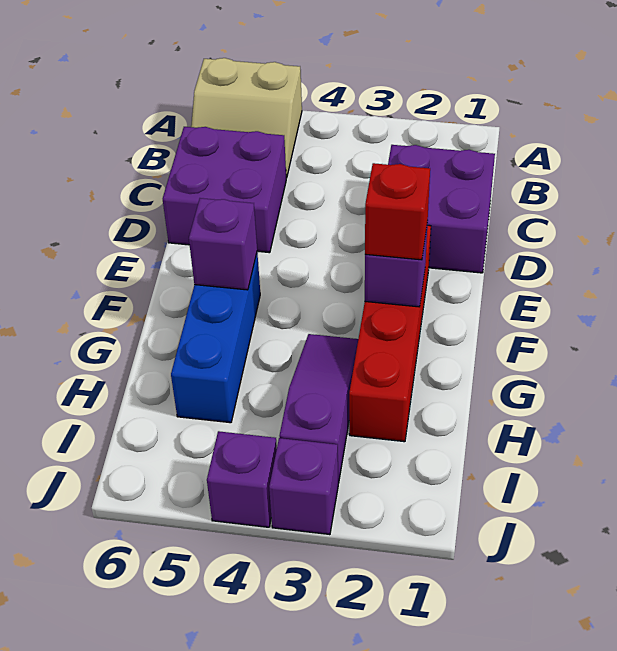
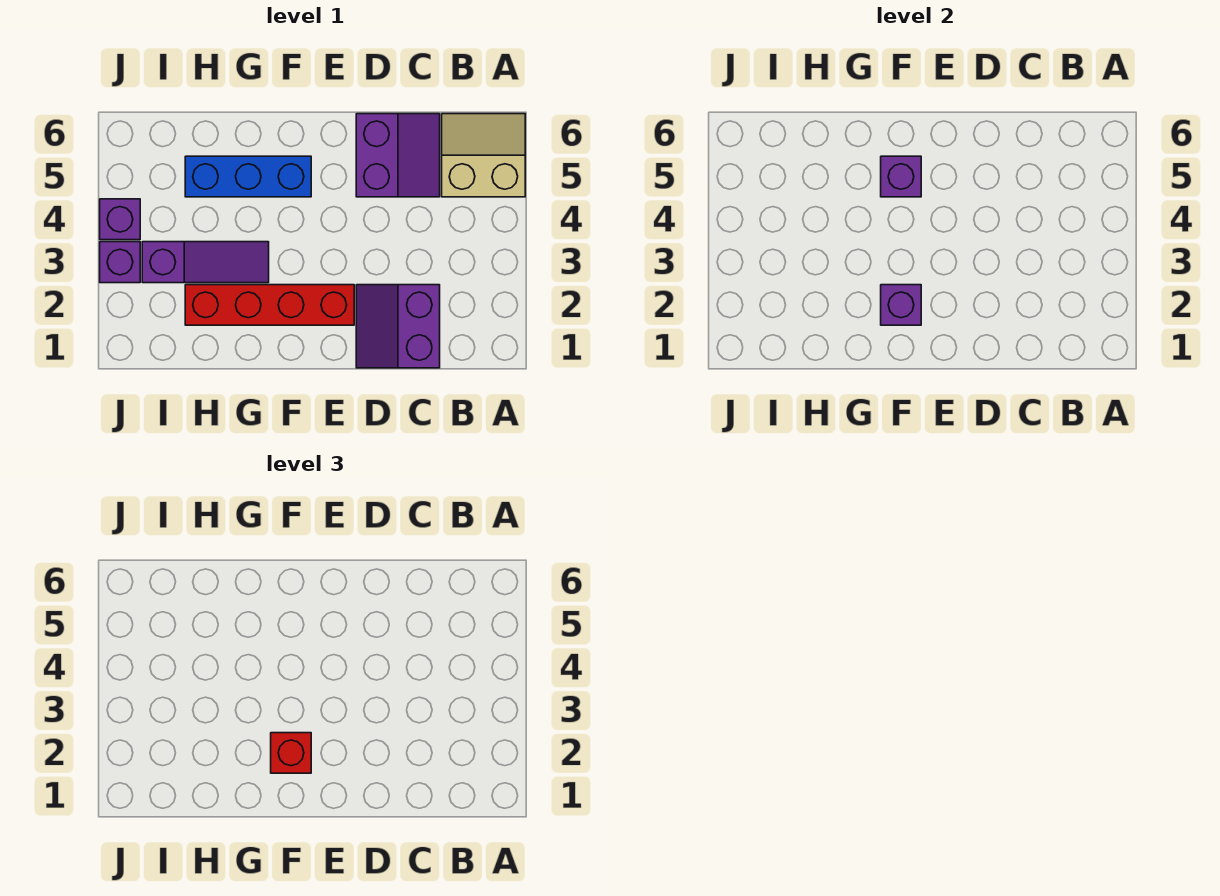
tan slope A5:B6 level 1 top A -> tan slope A5:B6 level 1 top 5
purple brick C1:D2 level 1 -> purple slope C1:D2 level 1 top C
purple brick C5:D6 level 1 -> purple slope C5:D6 level 1 top D

